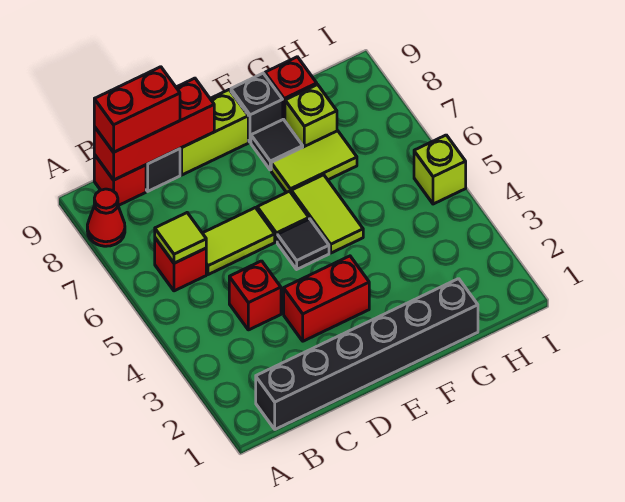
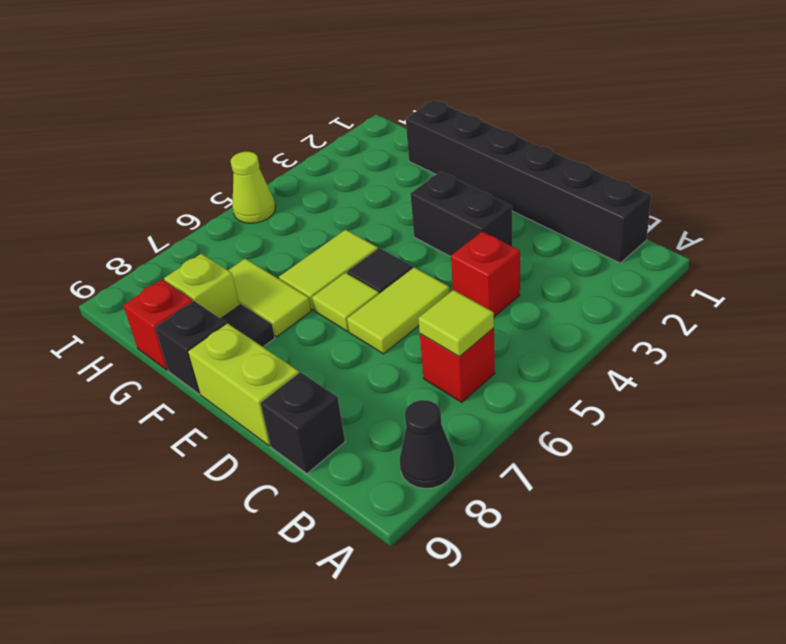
red cone A8 level 1 -> black cone A8 level 1
red brick B9 level 1 -> none
red brick B9:D9 level 2 -> none
red brick B9:C9 level 3 -> none
lime tile C6:D6 level 1 -> lime tile D5:D6 level 1
red brick D3:E3 level 1 -> black brick D3:E3 level 1
lime brick I5 level 1 -> lime cone I5 level 1

